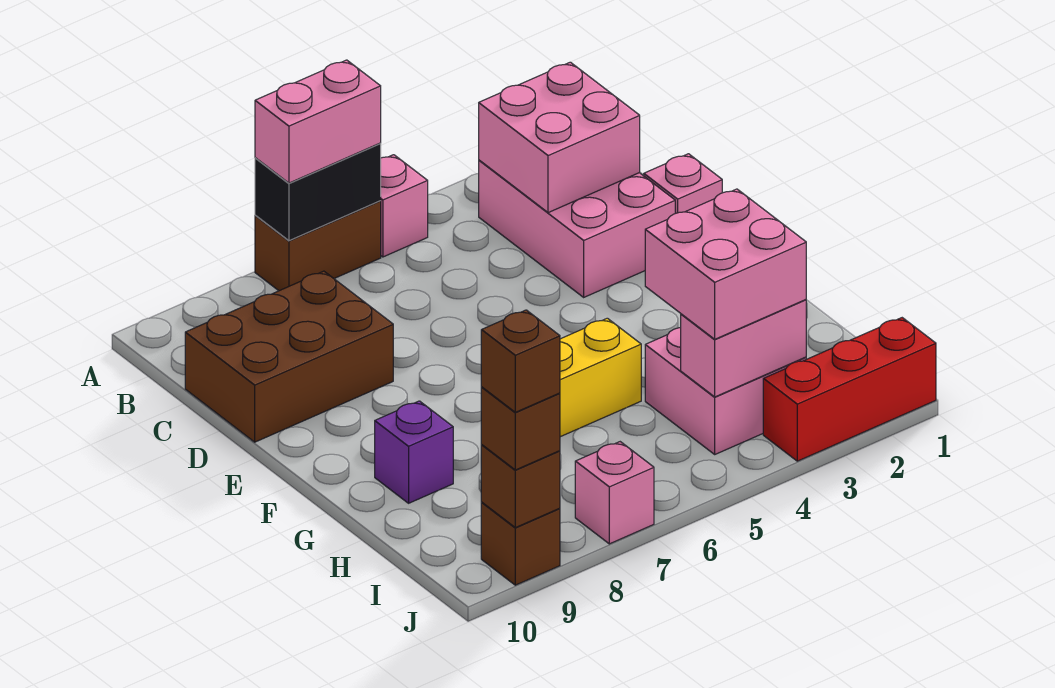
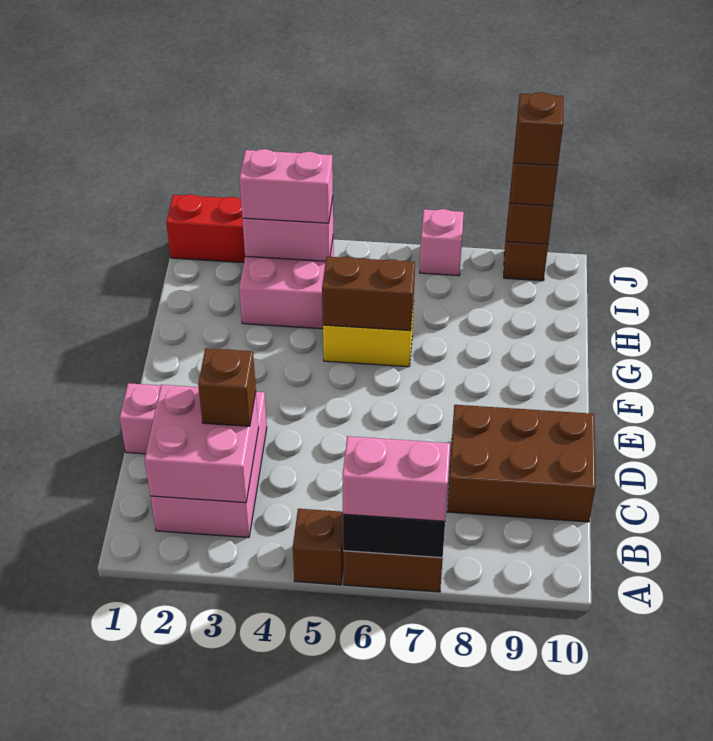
pink brick A5 level 1 -> brown brick A5 level 1
none -> brown brick C3 level 3
none -> brown brick G5:G6 level 2
purple brick G9 level 1 -> none
pink brick H3:I4 level 3 -> pink brick I3:I4 level 3

